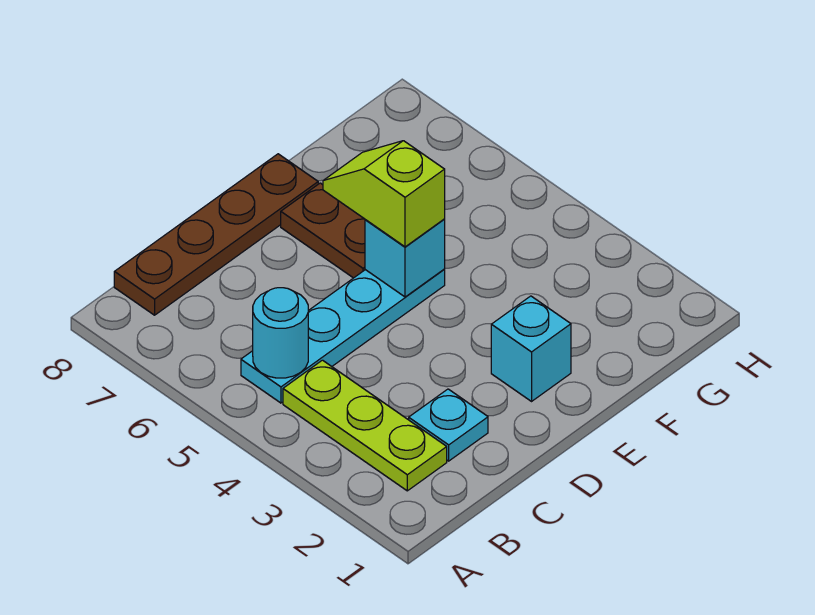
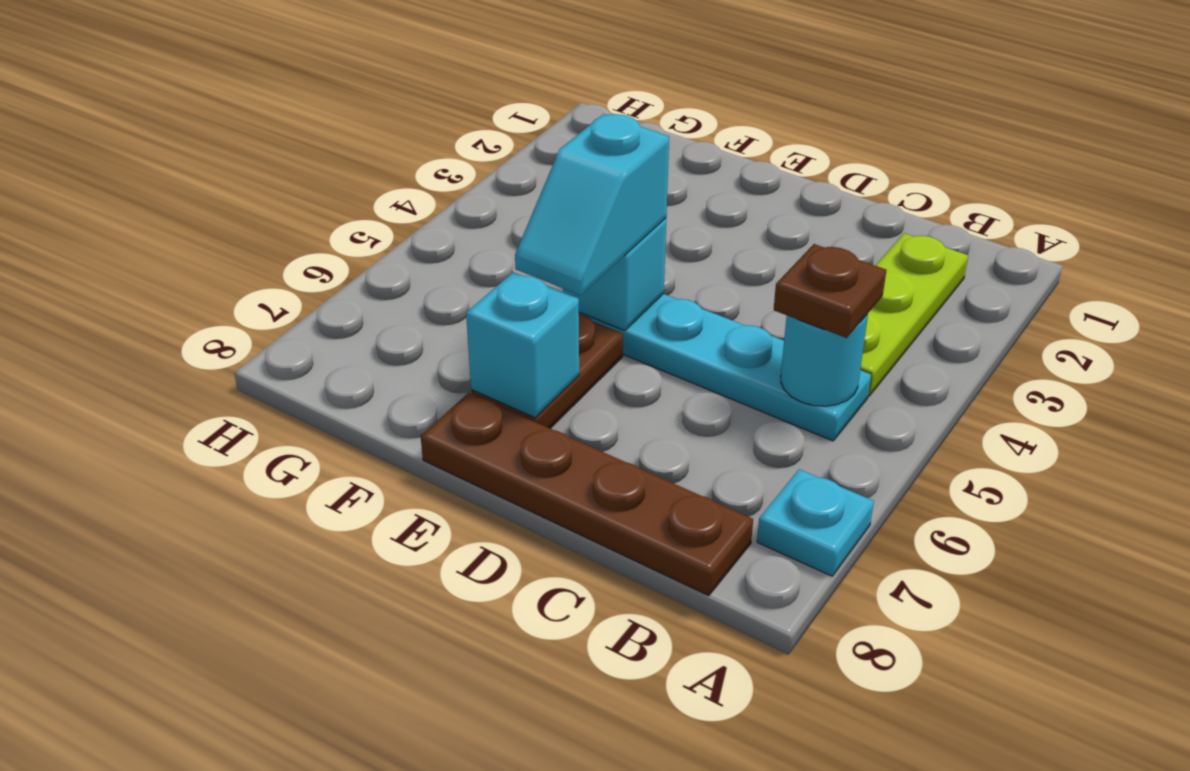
none -> brown plate B5 level 3
cyan plate C2 level 1 -> cyan plate A7 level 1
cyan brick E2 level 1 -> cyan brick E7 level 2
lime slope E5:E6 level 3 top 5 -> cyan slope E5:E6 level 3 top 5

